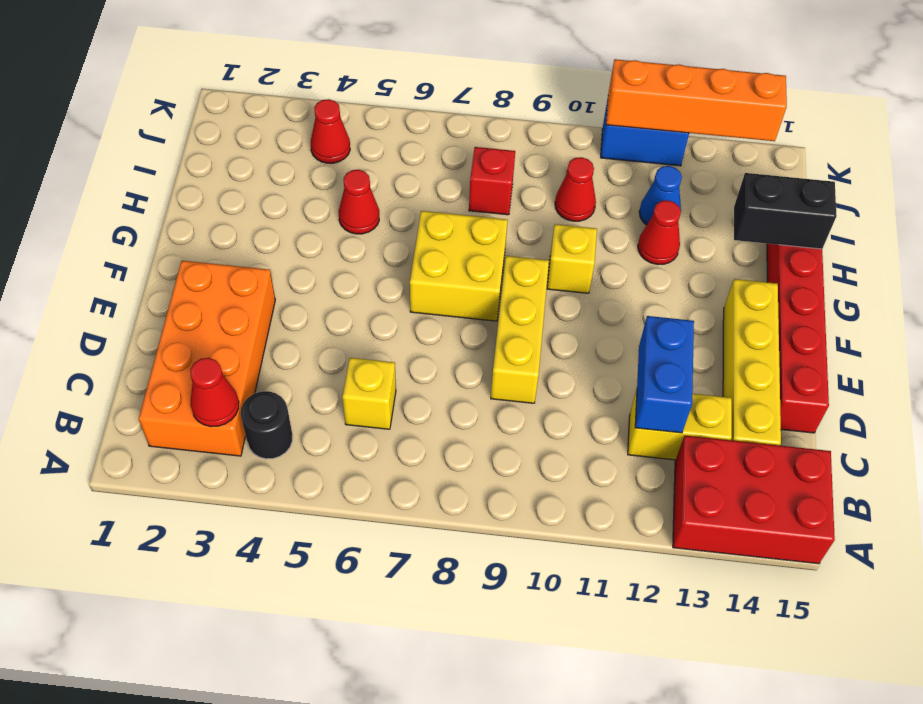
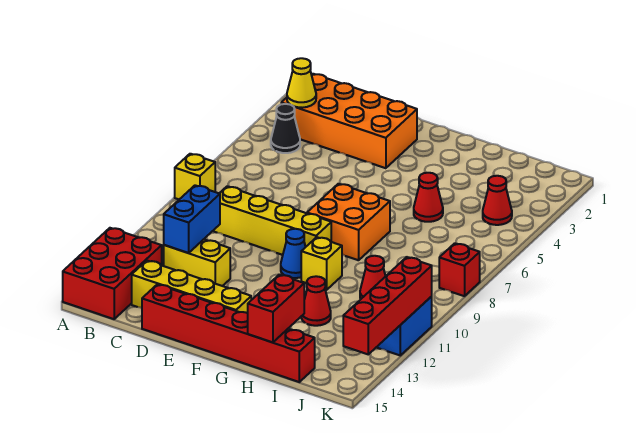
red cone B3 level 2 -> yellow cone B3 level 2
black round brick B4 level 1 -> black cone B4 level 1
yellow brick C6 level 1 -> yellow brick A8 level 1
yellow brick C12:C13 level 1 -> yellow brick C12:D12 level 1
blue brick C12:D12 level 2 -> blue brick C11:C12 level 2
yellow brick D9:F9 level 1 -> yellow brick C9:F9 level 1
yellow brick F7:G8 level 1 -> orange brick F7:G8 level 1
black brick H14:H15 level 2 -> red brick H14:H15 level 2
red brick I8 level 1 -> red brick K8 level 1
blue cone I12 level 1 -> blue cone F10 level 1
orange brick K11:K14 level 2 -> red brick K11:K14 level 2

